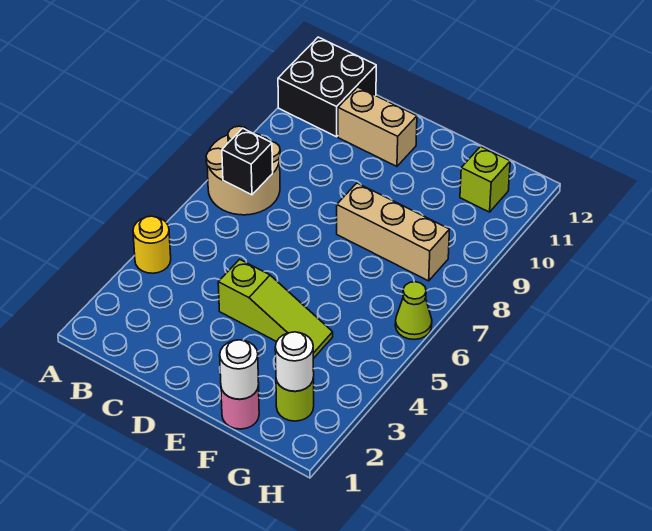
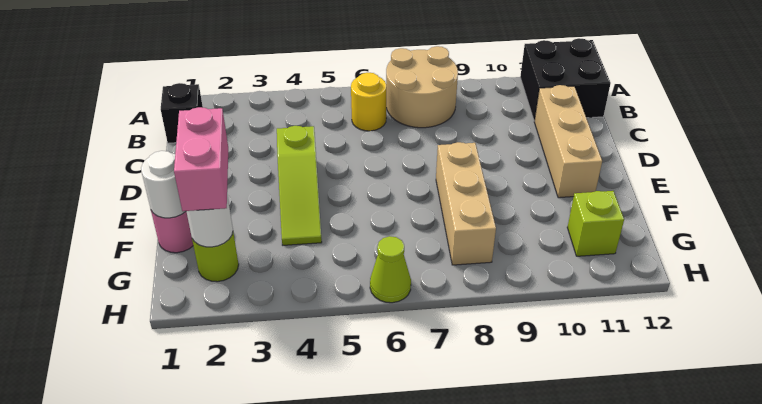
yellow round brick A4 level 1 -> yellow round brick B6 level 1
black brick B7 level 2 -> black brick B1 level 1
tan brick C11:D11 level 1 -> tan brick C11:E11 level 1
none -> pink brick F2:G2 level 3

